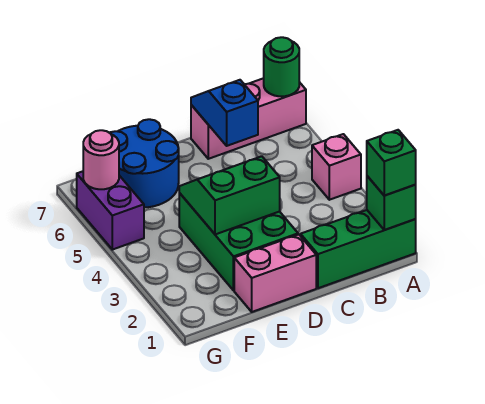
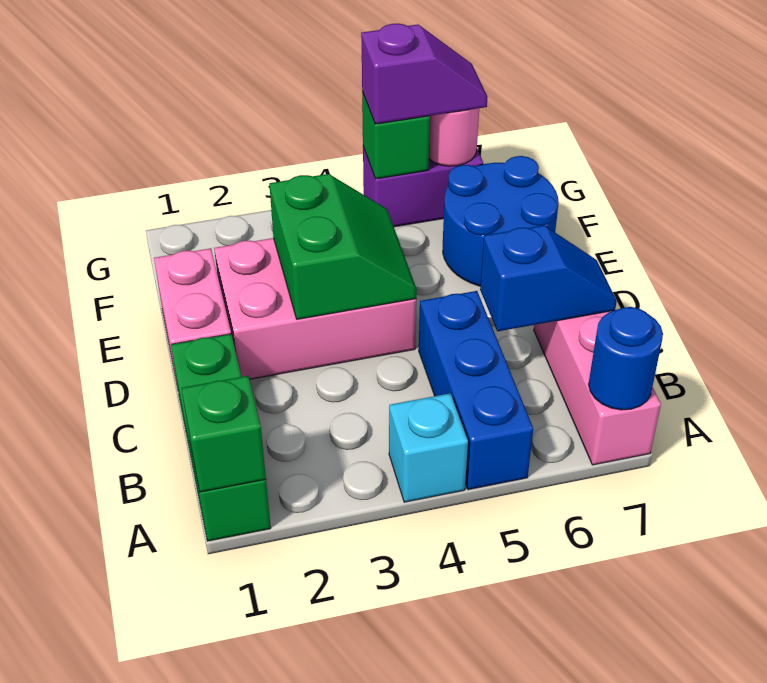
green brick A1 level 3 -> green brick G5 level 2
pink brick A4 level 1 -> cyan brick A4 level 1
none -> blue brick A5:C5 level 1
green round brick A7 level 2 -> blue round brick A7 level 2
green brick D2:E4 level 1 -> pink brick D2:E4 level 1
none -> purple slope G5:G6 level 3 top 5

